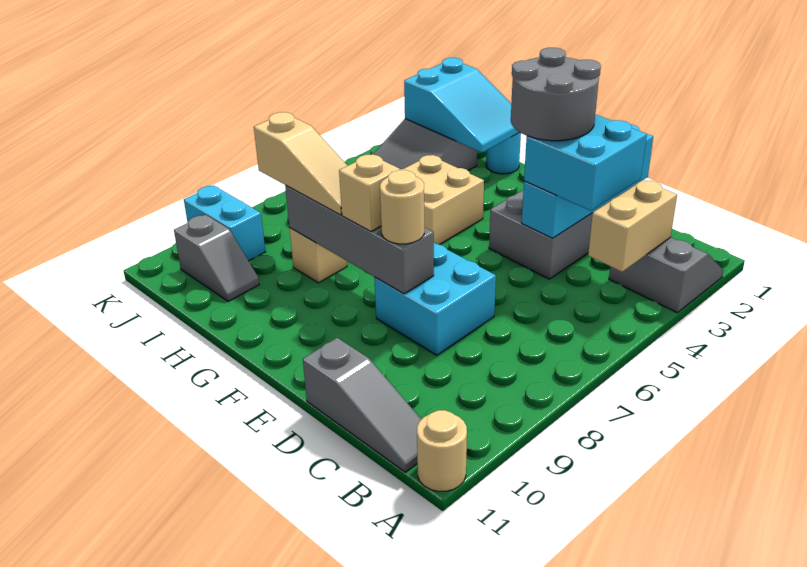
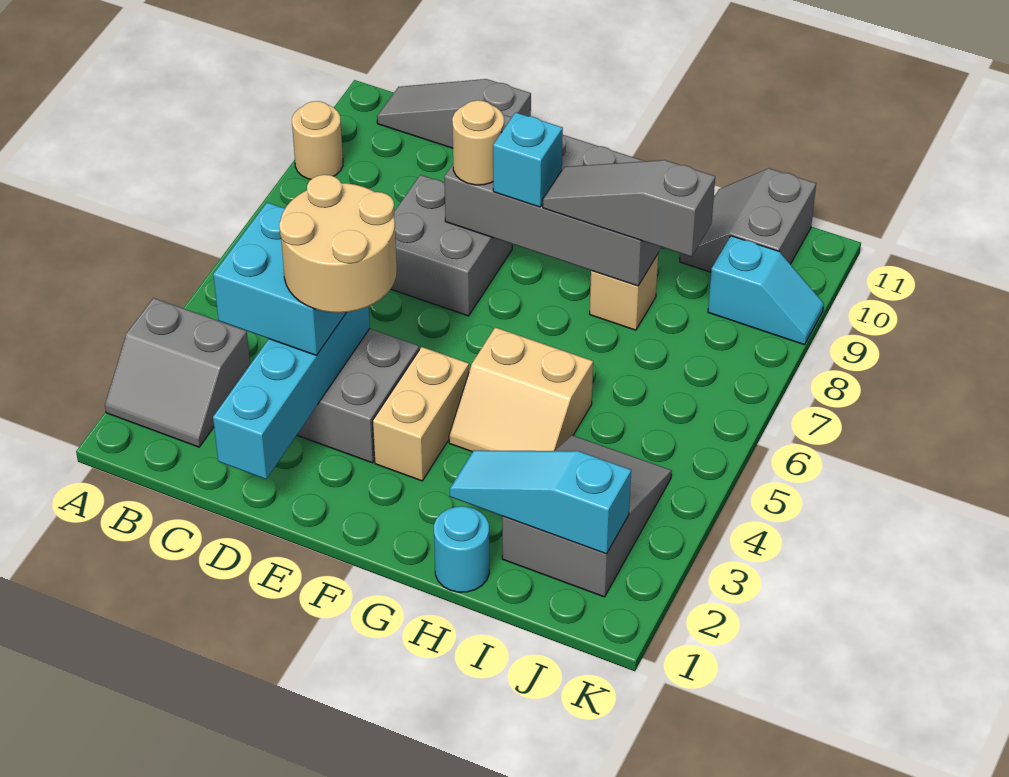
tan round brick A11 level 1 -> tan round brick A9 level 1
tan brick B3:B4 level 2 -> tan brick F3:F4 level 1
grey round brick D3:E4 level 4 -> tan round brick D3:E4 level 4
cyan brick D7:E8 level 1 -> grey brick D7:E8 level 1
grey brick E8:H8 level 2 -> grey brick E8:H9 level 2
tan brick F8 level 3 -> cyan brick F8 level 3
tan brick G4:H5 level 1 -> tan slope G4:H5 level 1 top 5
tan slope G8:I8 level 3 top I -> grey slope G8:I8 level 3 top I
cyan slope H1:J2 level 2 top J -> cyan slope H2:J2 level 2 top J
grey slope I10:J10 level 1 top J -> grey slope I10:J11 level 1 top J
cyan brick J9:K9 level 1 -> cyan slope J9:K9 level 1 top J

